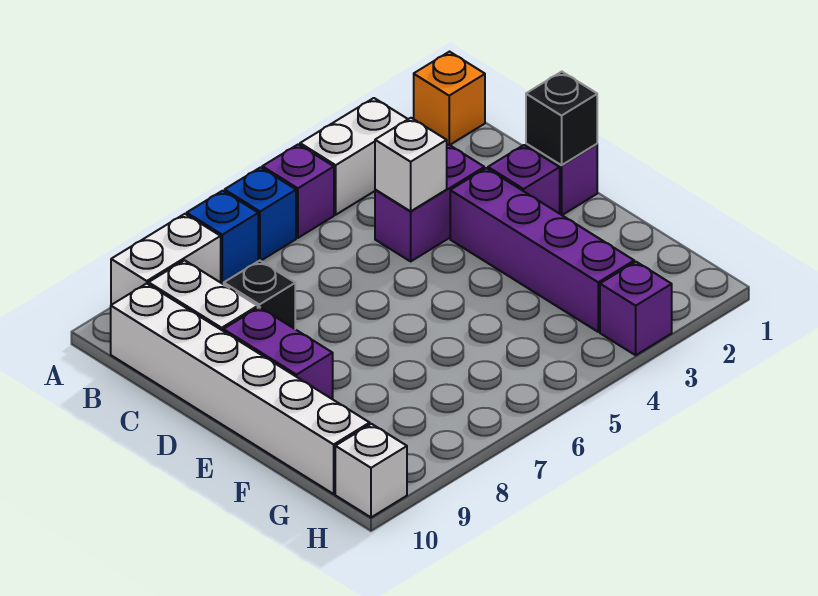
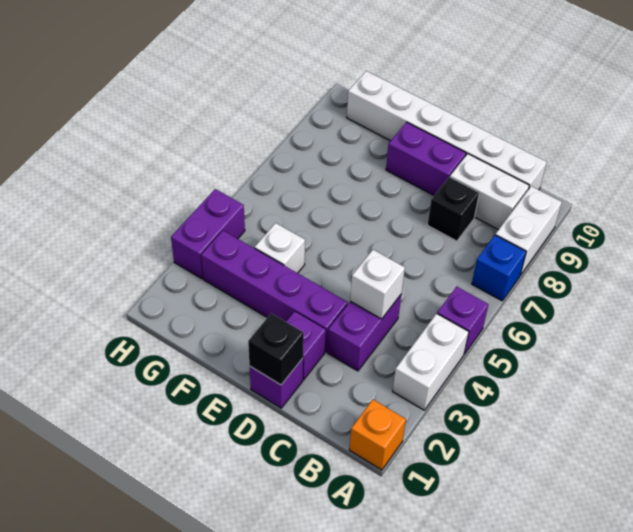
blue brick A6 level 1 -> none
purple brick H3 level 1 -> purple brick H3:H4 level 1
white brick H10 level 1 -> white brick F4 level 1

